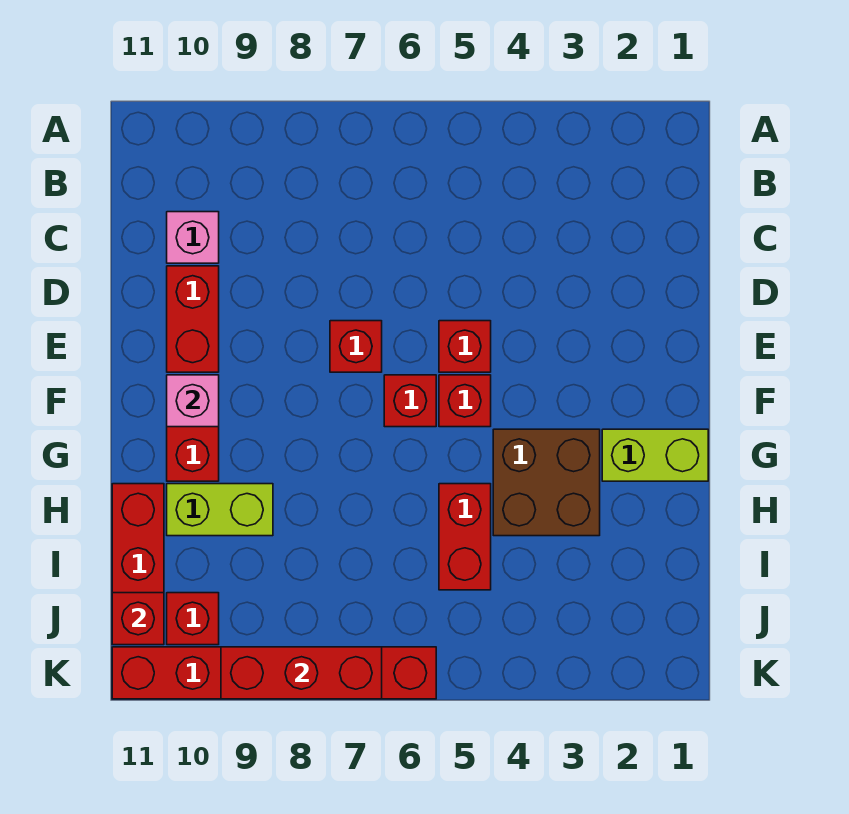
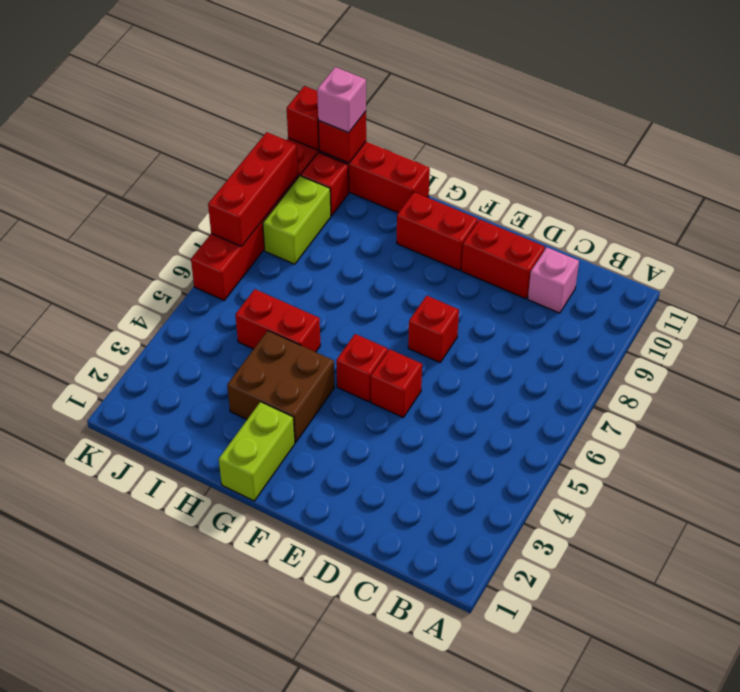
red brick F6 level 1 -> red brick K11 level 2
pink brick F10 level 2 -> pink brick J11 level 3
lime brick H9:H10 level 1 -> lime brick J8:J9 level 1

